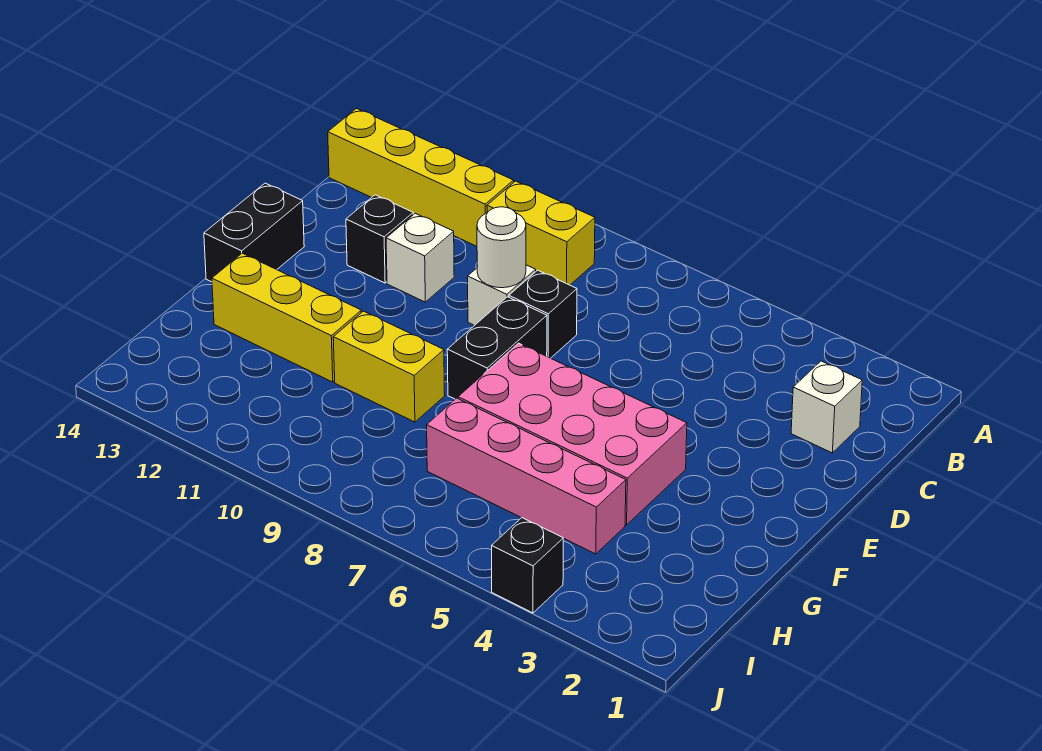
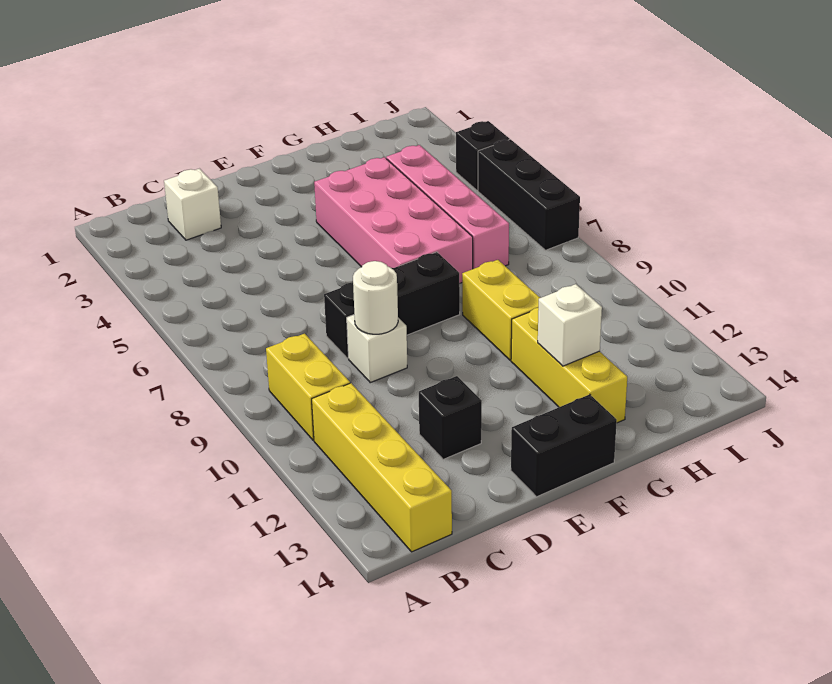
white brick D11 level 1 -> white brick G12 level 2
none -> black brick J5:J7 level 1

